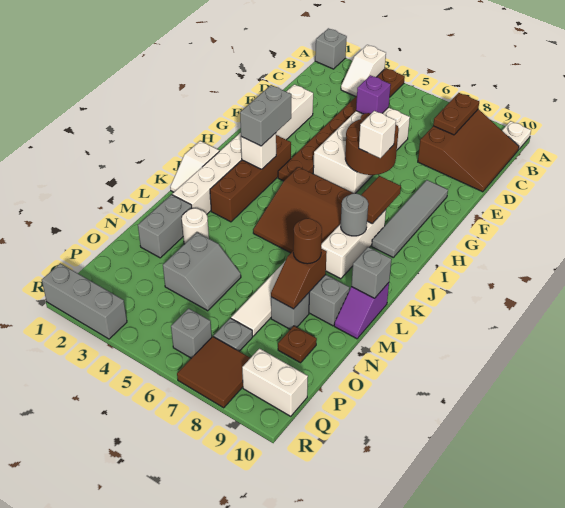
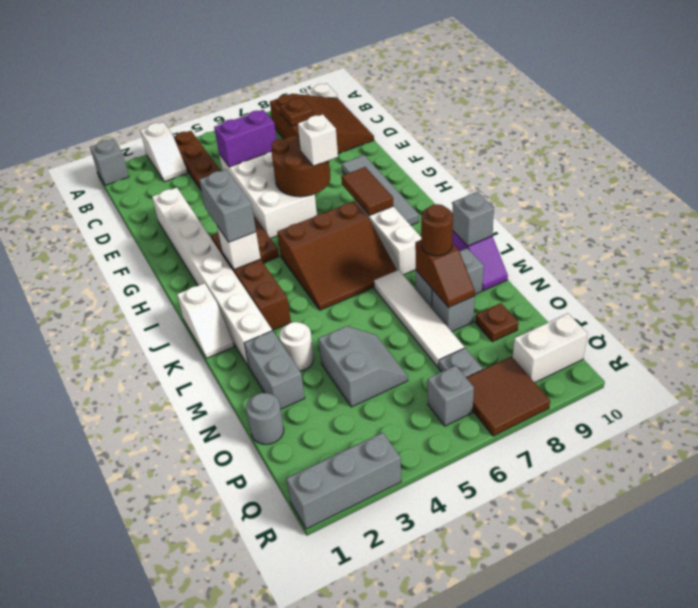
brown plate B8:C8 level 2 -> brown plate C8 level 2
purple brick D5 level 2 -> purple brick D5:D6 level 2
grey round brick J8 level 2 -> grey round brick O1 level 1

